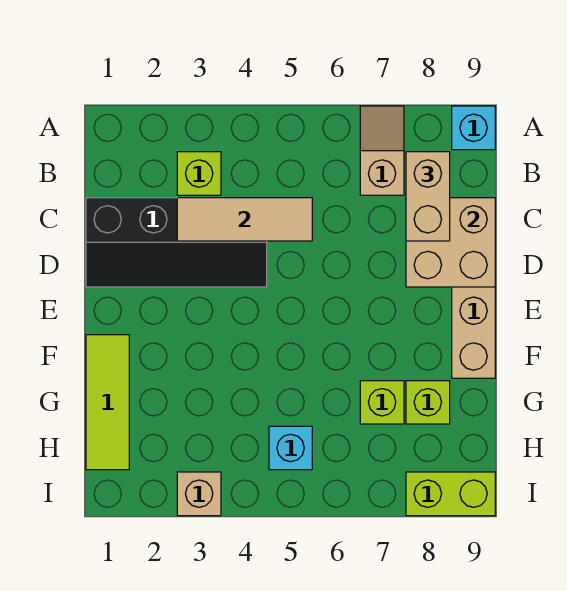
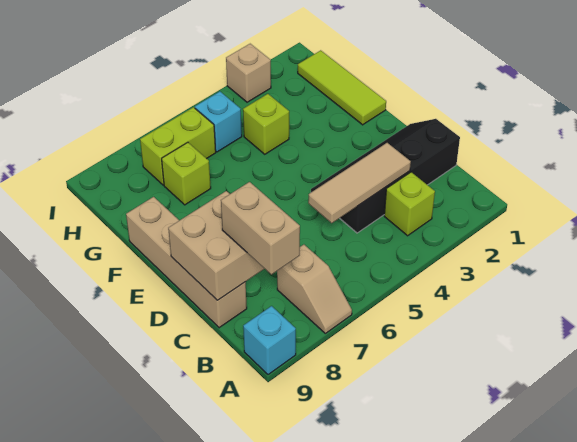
lime brick G8 level 1 -> lime brick G4 level 1
lime brick I8:I9 level 1 -> lime brick H6:H7 level 1

